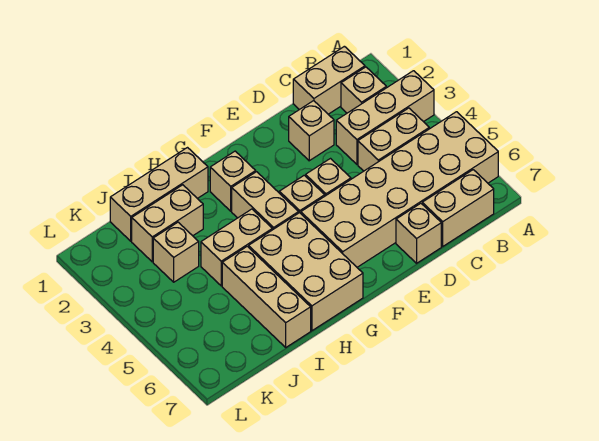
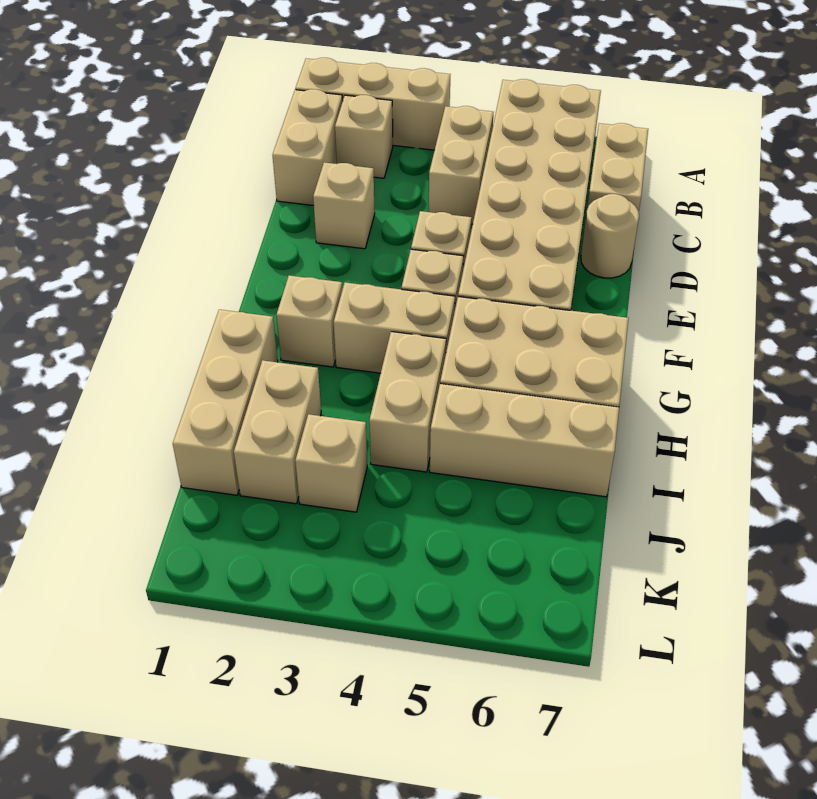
tan brick A3:C3 level 1 -> tan brick A1:A3 level 1
tan brick D7 level 1 -> tan round brick D7 level 1

